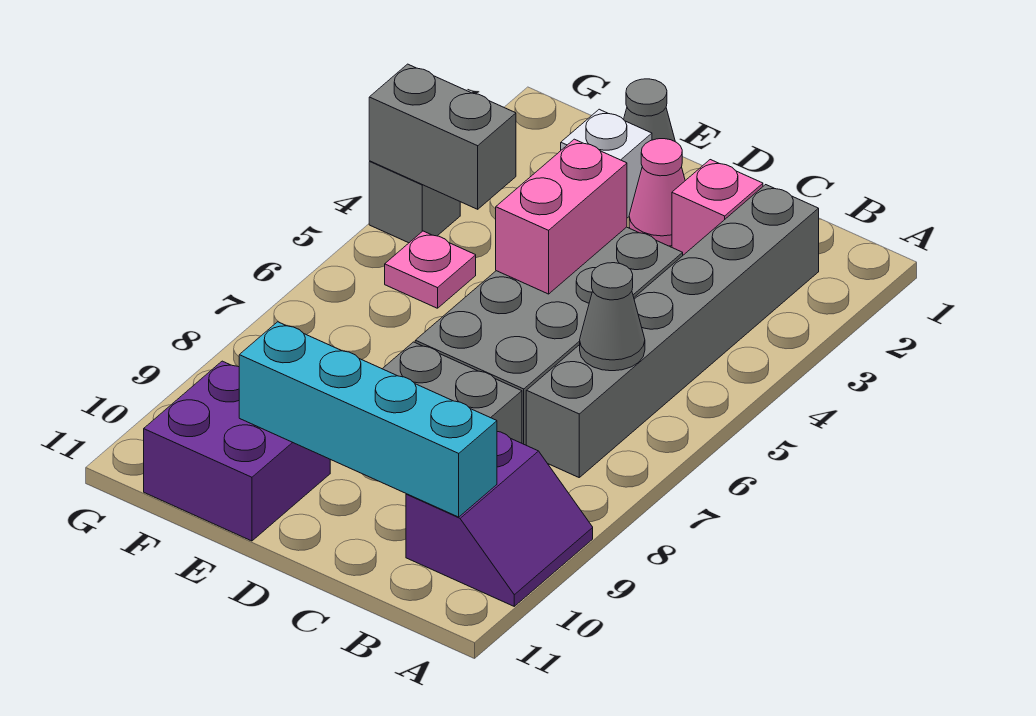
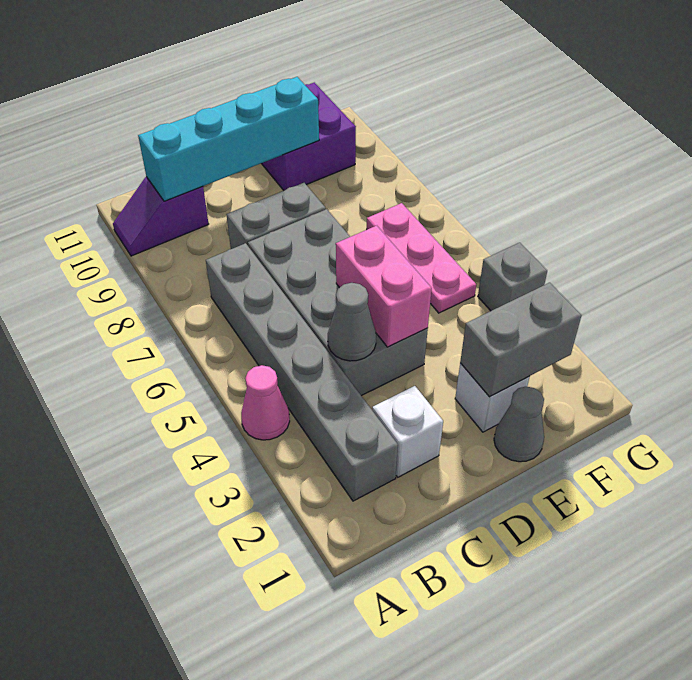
purple slope A9:B10 level 1 top B -> purple slope A10:B10 level 1 top B
grey cone B6 level 2 -> grey cone C4 level 2
pink brick C2 level 1 -> white brick C2 level 1
pink cone D2 level 1 -> pink cone A4 level 1
grey brick F4:G4 level 2 -> grey brick E2:F2 level 2
pink plate F5 level 1 -> pink plate F5:F7 level 1

